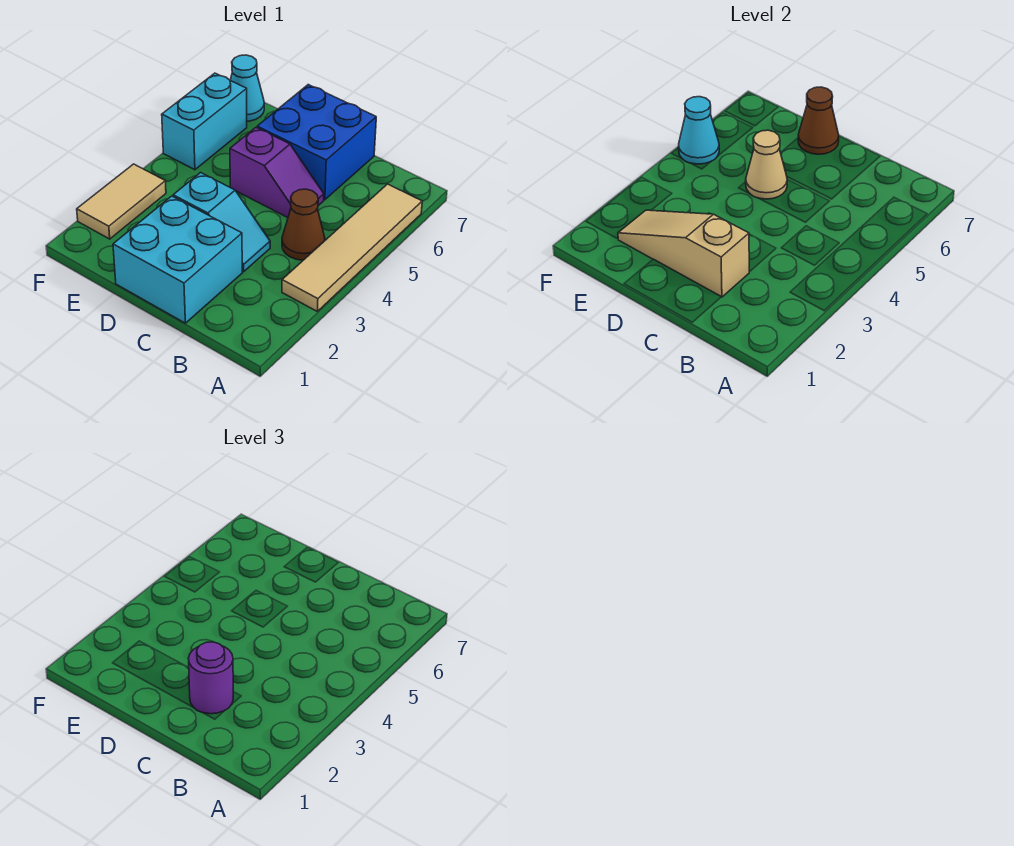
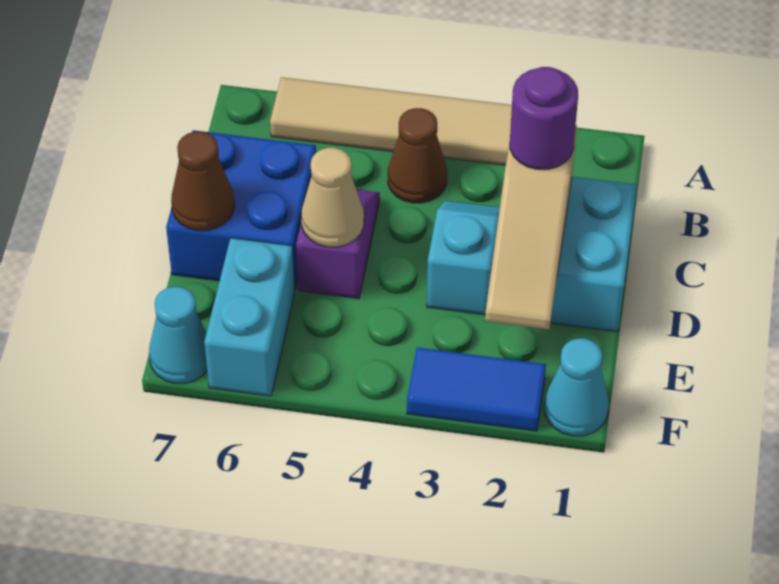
tan tile F2:F3 level 1 -> blue tile F2:F3 level 1
cyan brick F5:F6 level 1 -> cyan brick E6:F6 level 1
cyan cone F5 level 2 -> cyan cone F1 level 1

